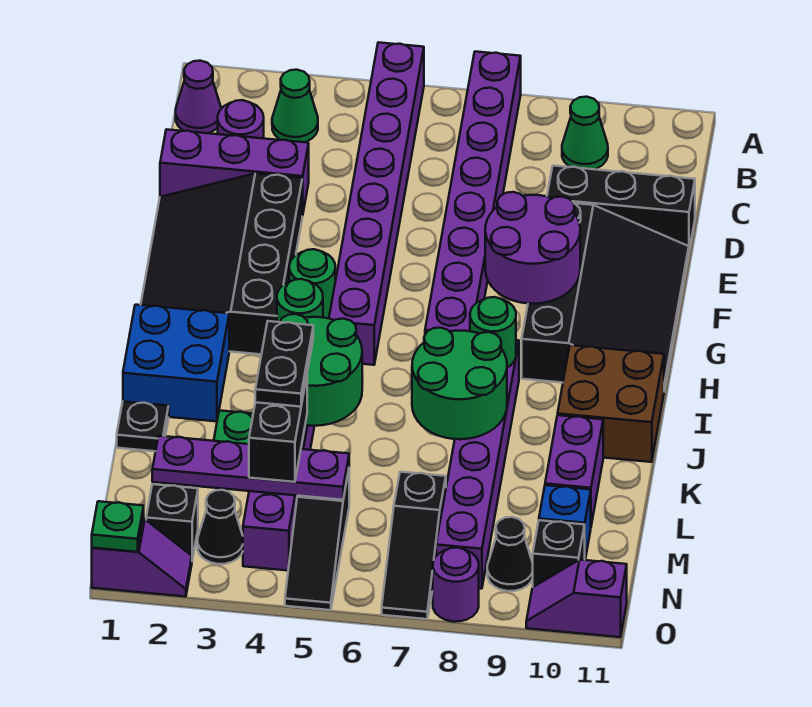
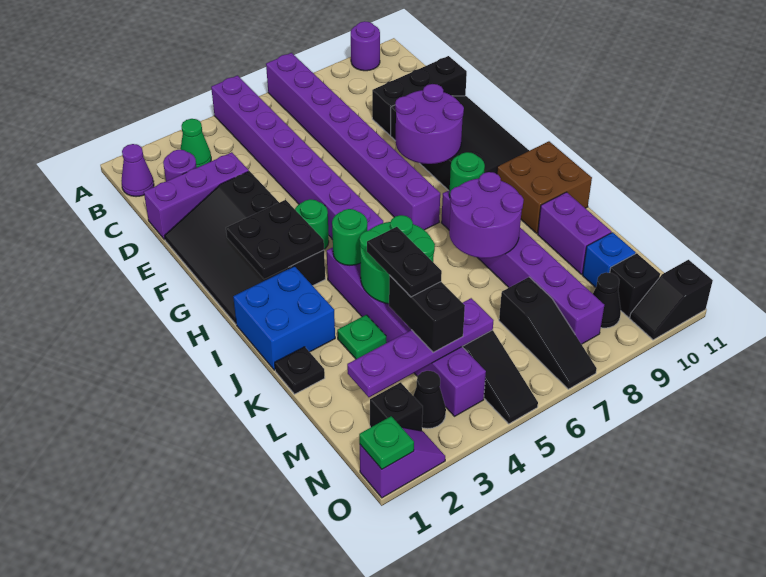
green cone B9 level 1 -> none
none -> black plate G2:H3 level 2
green round brick J7:K8 level 2 -> purple round brick J7:K8 level 2
purple round brick O8 level 1 -> purple round brick A10 level 1
purple slope O10:O11 level 1 top 11 -> black slope O10:O11 level 1 top 11

